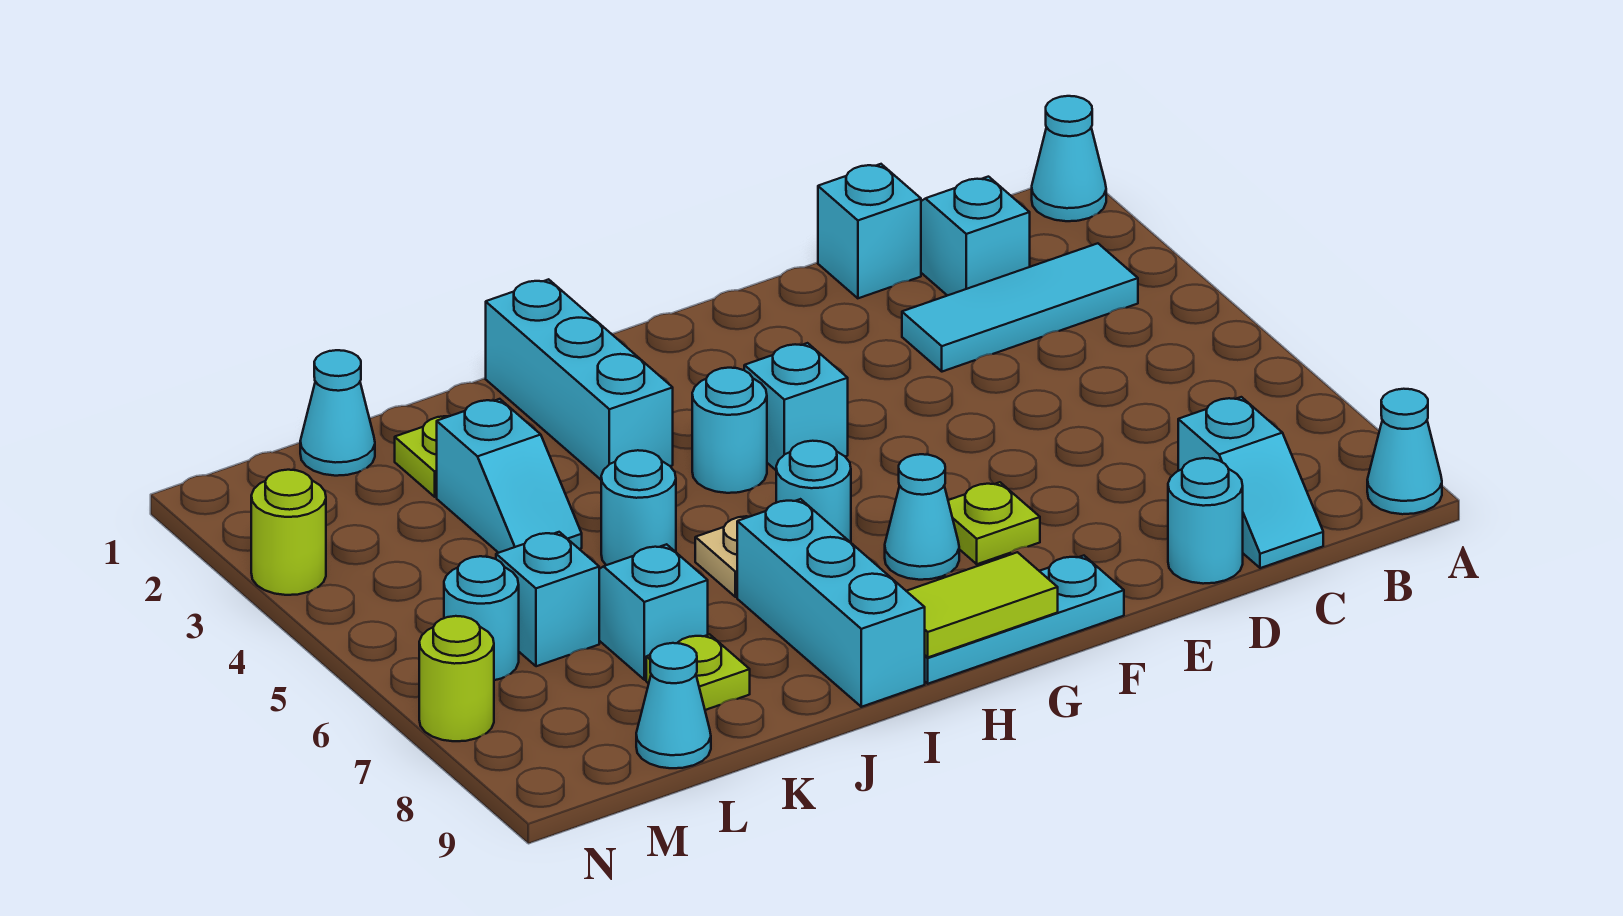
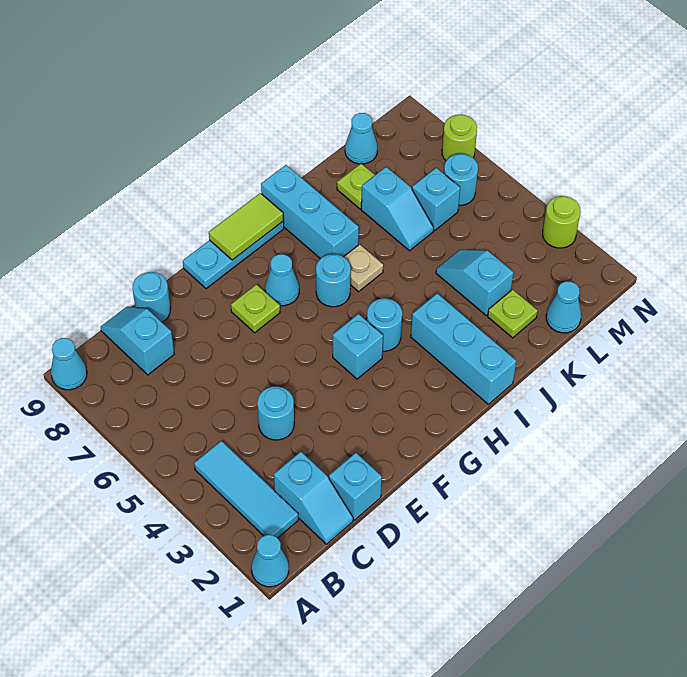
cyan tile B3:D3 level 1 -> cyan tile B2:B4 level 1
cyan round brick J5 level 1 -> cyan round brick D4 level 1

